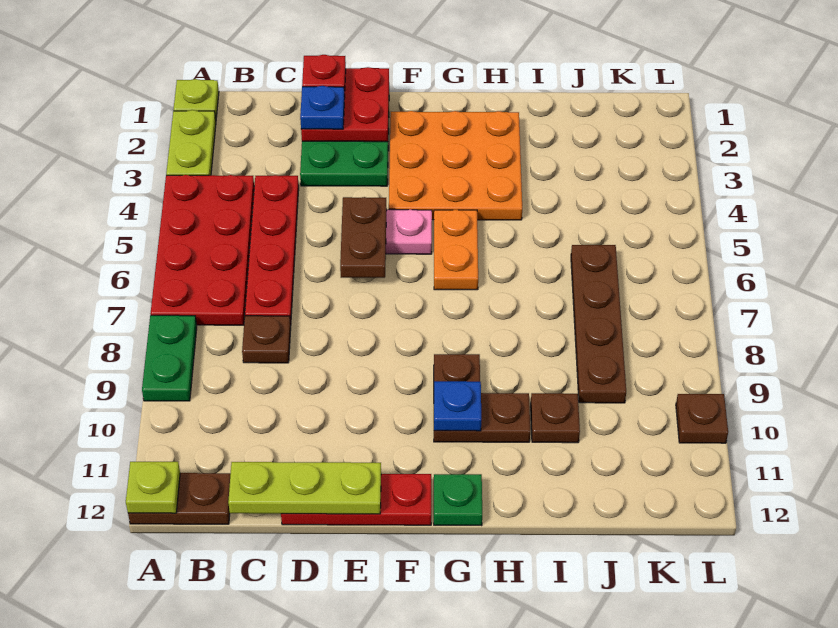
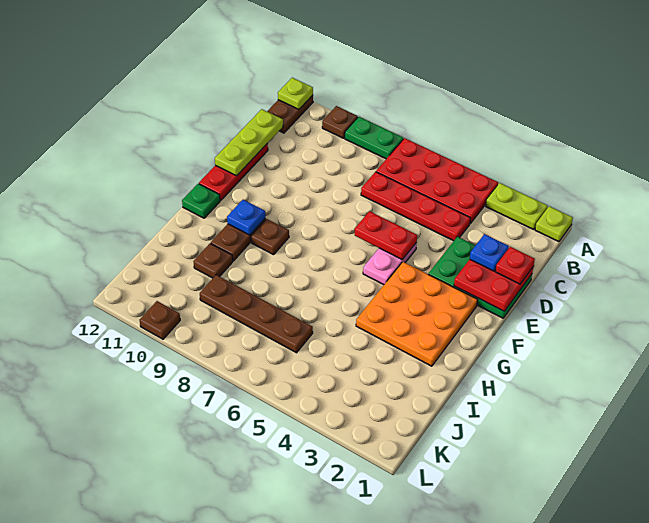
brown plate C8 level 1 -> brown plate A10 level 1
brown plate E5:E6 level 2 -> red plate E5:E6 level 2
orange plate G5:G6 level 1 -> none

